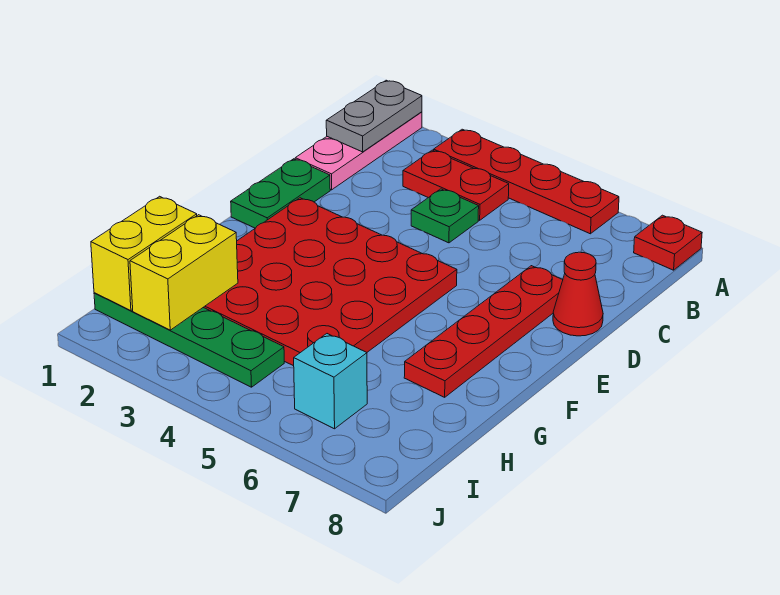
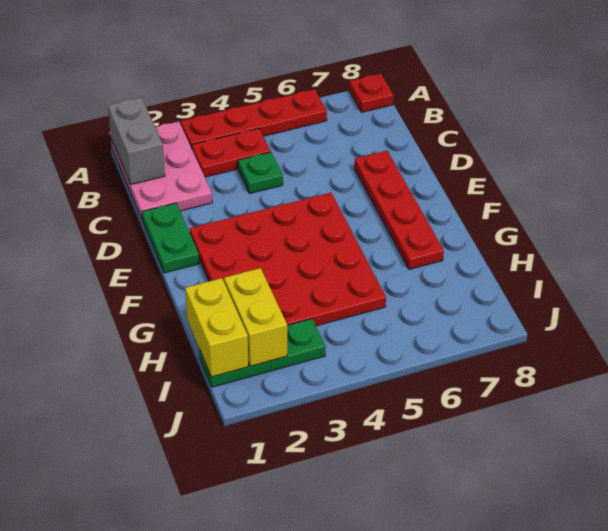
pink plate A1:C1 level 1 -> pink plate A1:C2 level 1
grey plate A1:B1 level 2 -> grey brick A1:B1 level 2
red cone D8 level 1 -> none
green plate I1:I4 level 1 -> green plate I1:I3 level 1
cyan brick I6 level 1 -> none

